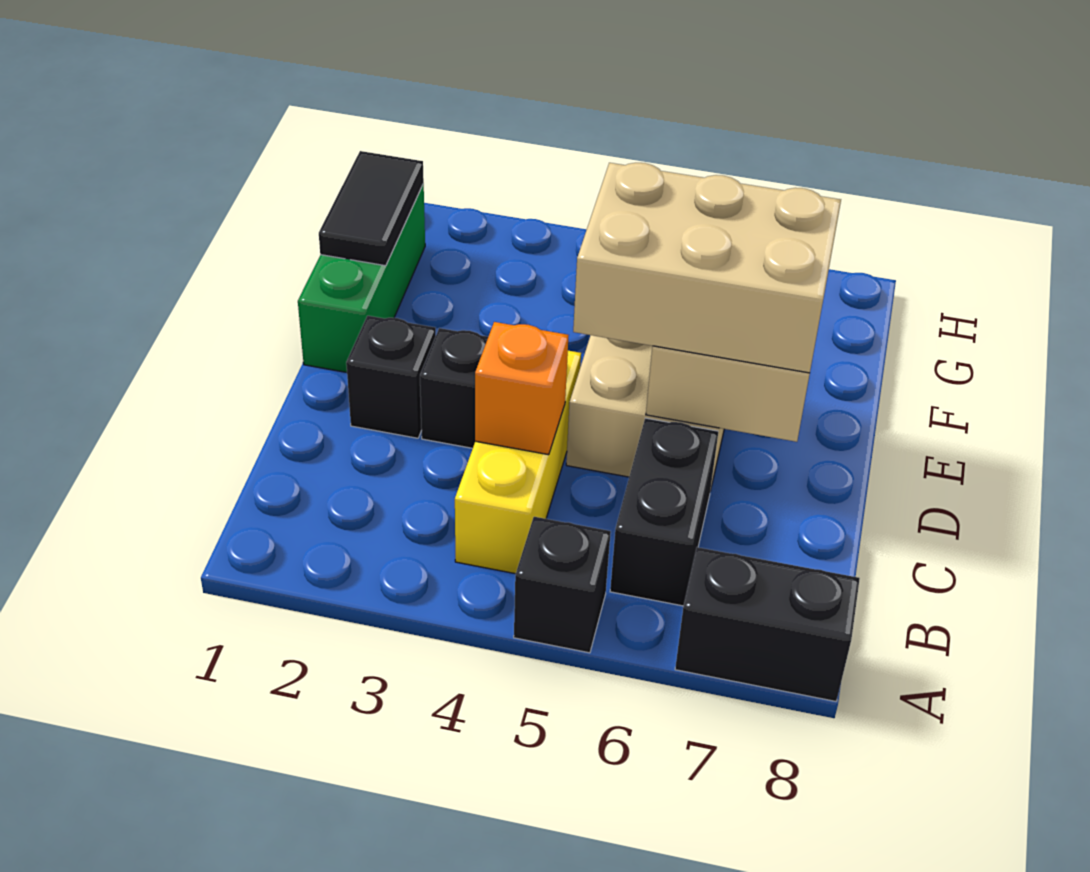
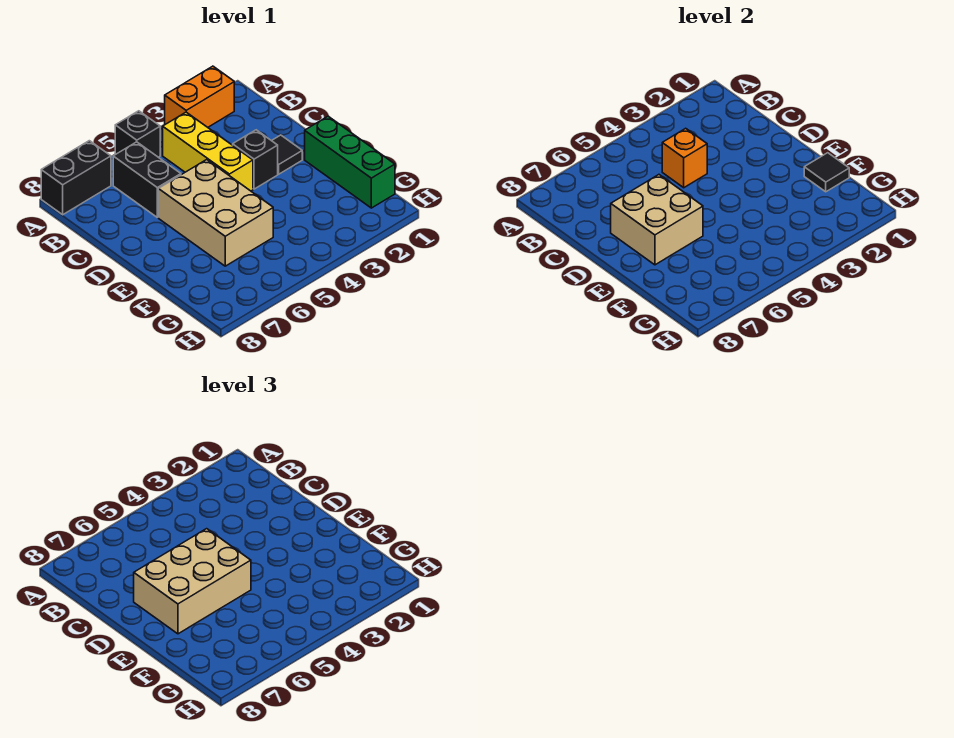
none -> orange brick A2:A3 level 1
black brick D2 level 1 -> black tile D2 level 1
black tile F1:G1 level 2 -> black tile F1 level 2

